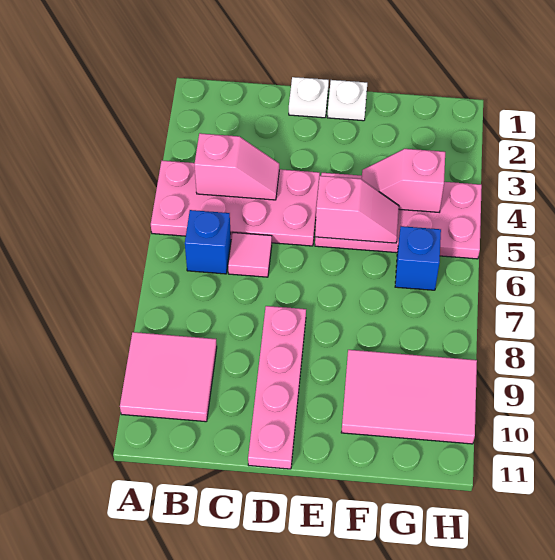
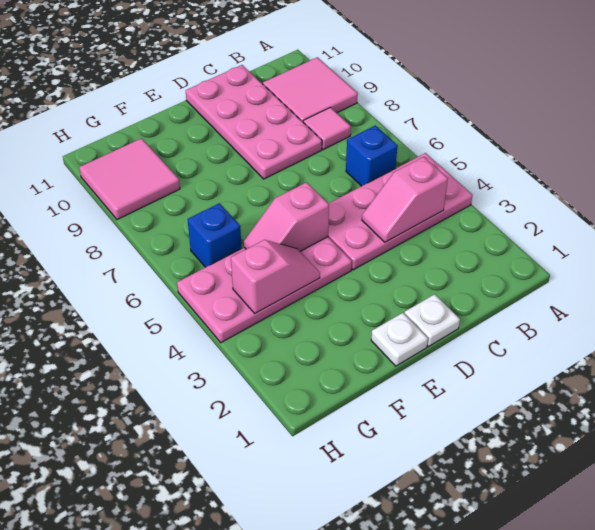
pink tile C6 level 1 -> pink tile B8 level 1
pink plate D8:D11 level 1 -> pink plate C8:D11 level 1
pink tile F9:H10 level 1 -> pink tile G9:H10 level 1

